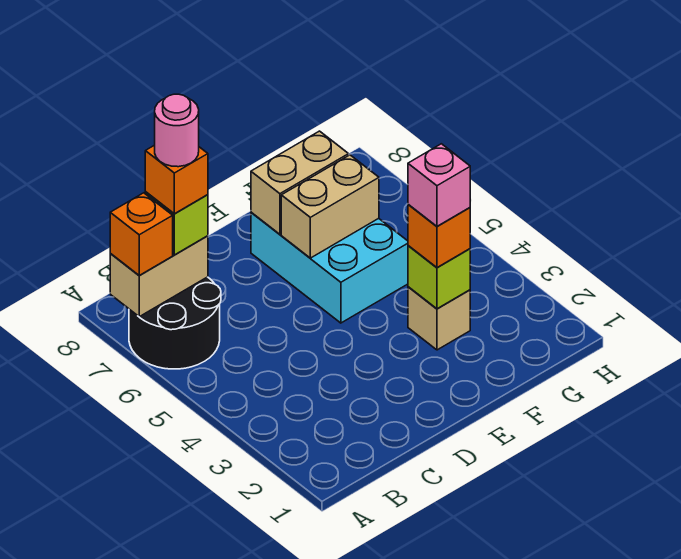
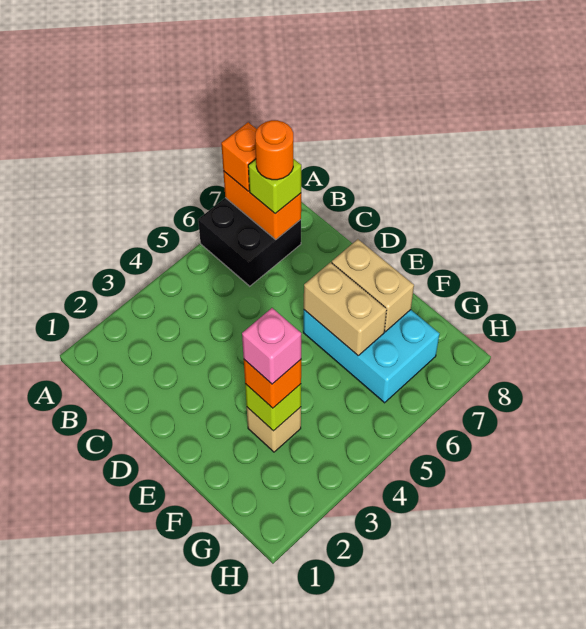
black round brick A6:B7 level 1 -> black brick A6:B7 level 1
tan brick A7:B7 level 2 -> orange brick A7:B7 level 2
orange brick B7 level 4 -> orange round brick B7 level 4
pink round brick B7 level 5 -> none
cyan brick E5:F7 level 1 -> cyan brick E6:G7 level 1

